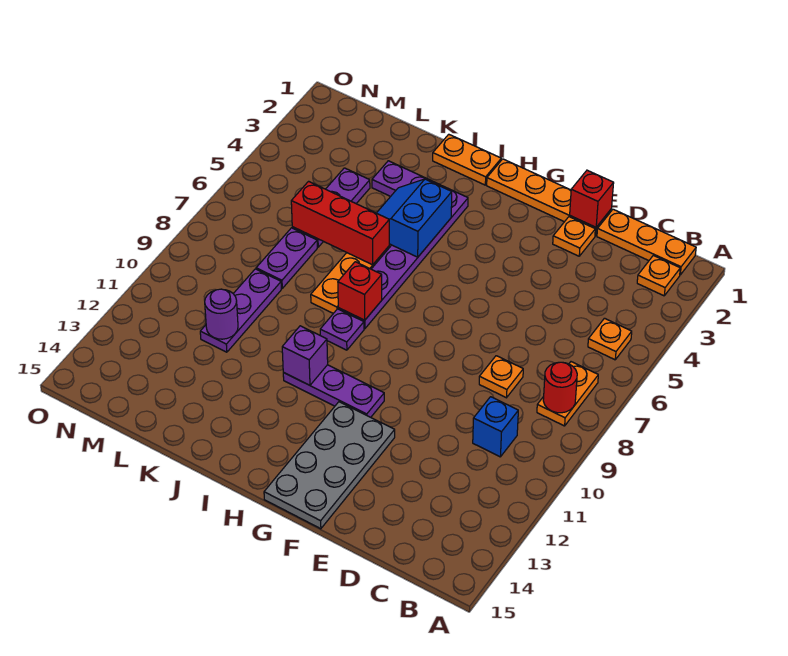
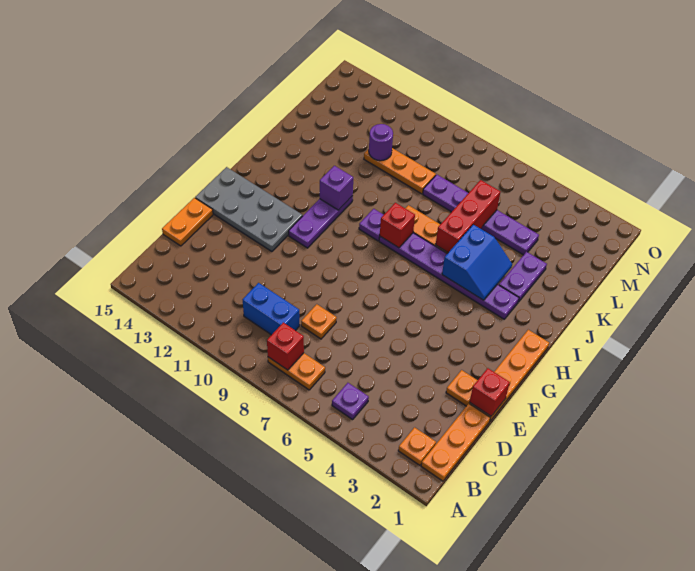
orange plate B5 level 1 -> purple plate B5 level 1
red round brick B8 level 2 -> red brick B8 level 2
blue brick C10 level 1 -> blue brick C9:C10 level 1
orange plate I1:J1 level 1 -> orange plate D15:E15 level 1
blue slope I4:J5 level 2 top I -> blue slope I4:J5 level 2 top 5
purple plate L9:L11 level 1 -> orange plate L9:L11 level 1

